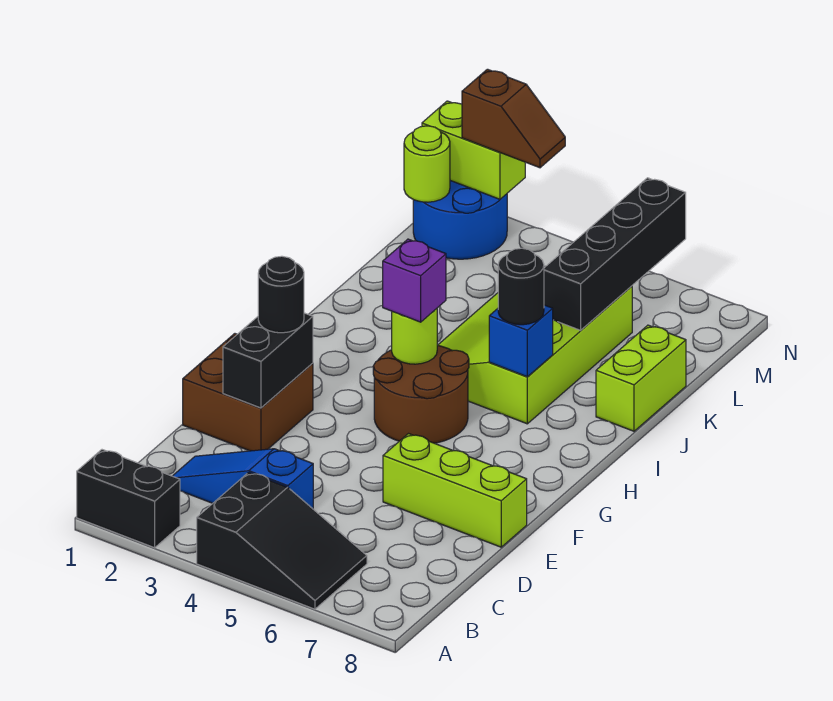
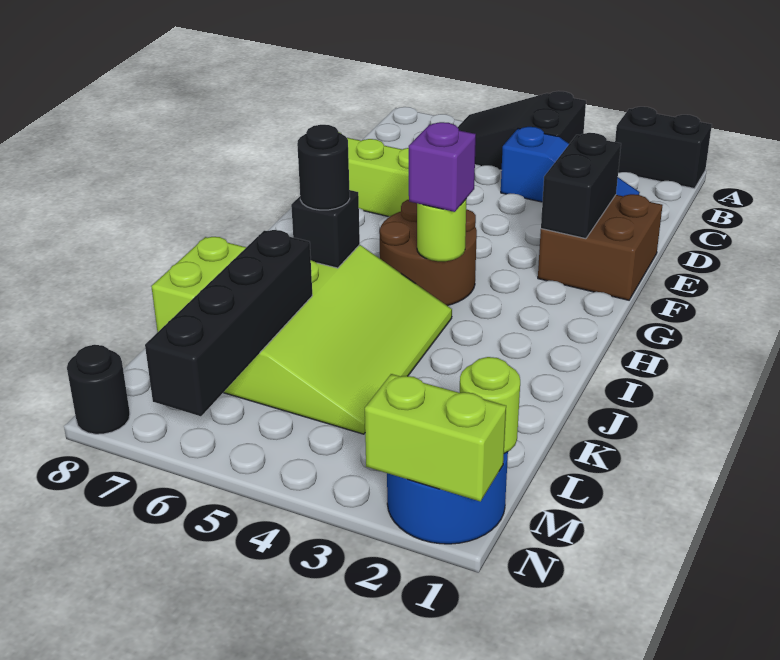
black round brick F2 level 3 -> black round brick N8 level 1
blue brick I6 level 2 -> black brick I6 level 2
brown slope N2:N3 level 3 top 2 -> none

